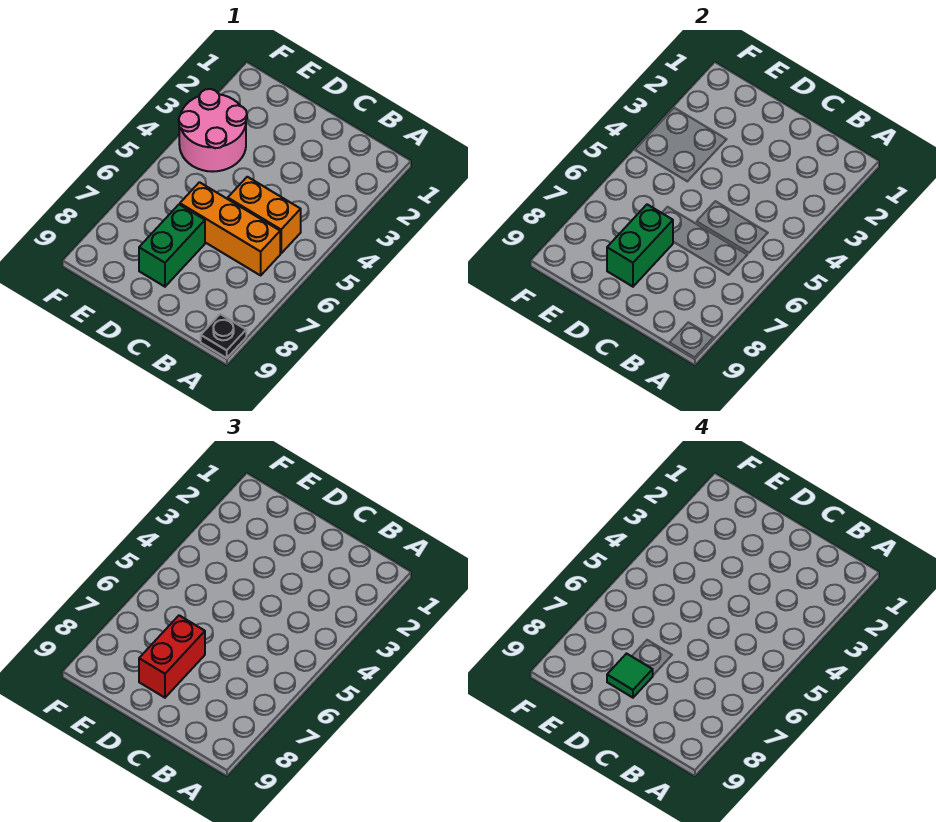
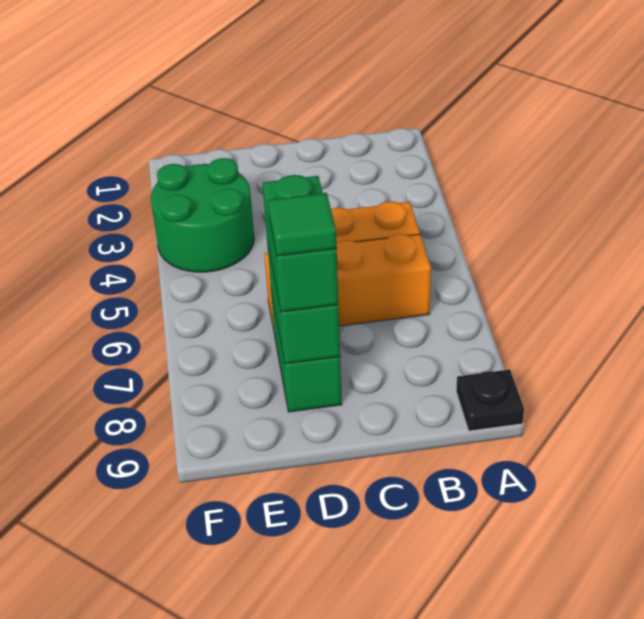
red brick D7:D8 level 3 -> green brick D7:D8 level 3
pink round brick E3:F4 level 1 -> green round brick E3:F4 level 1

